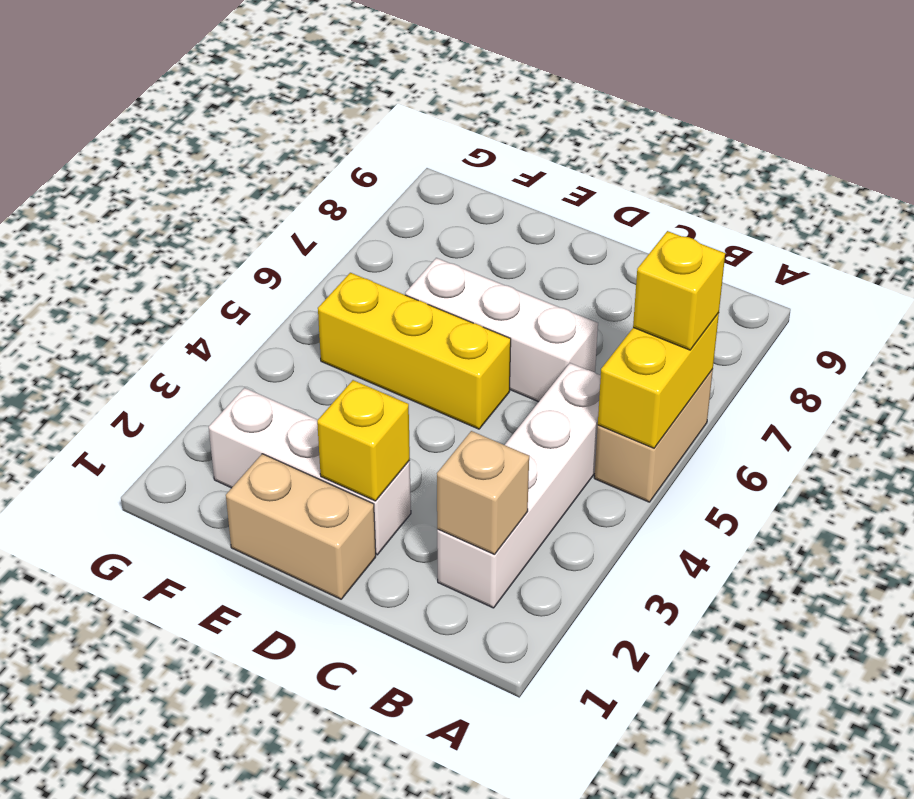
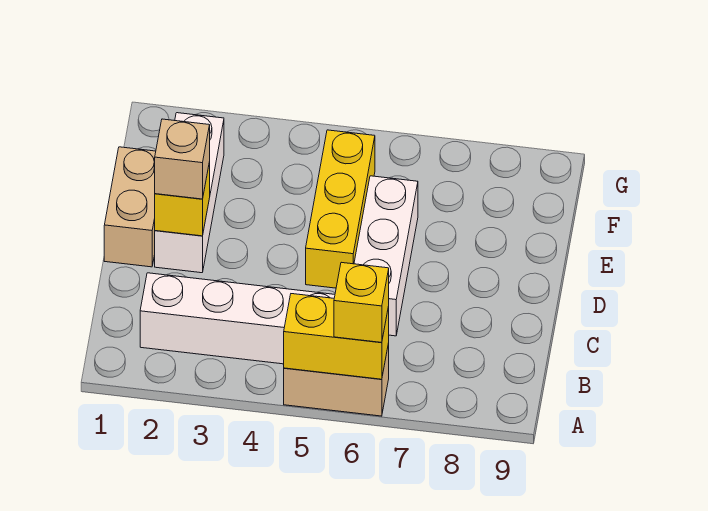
tan brick B2 level 2 -> tan brick D2 level 3

